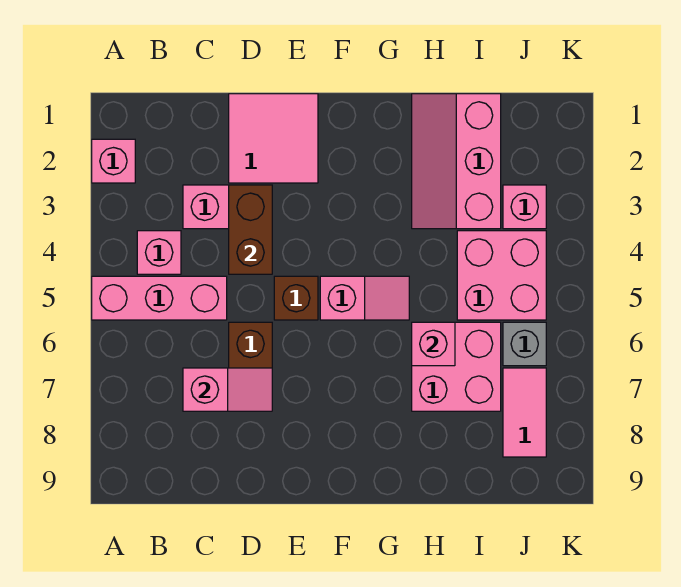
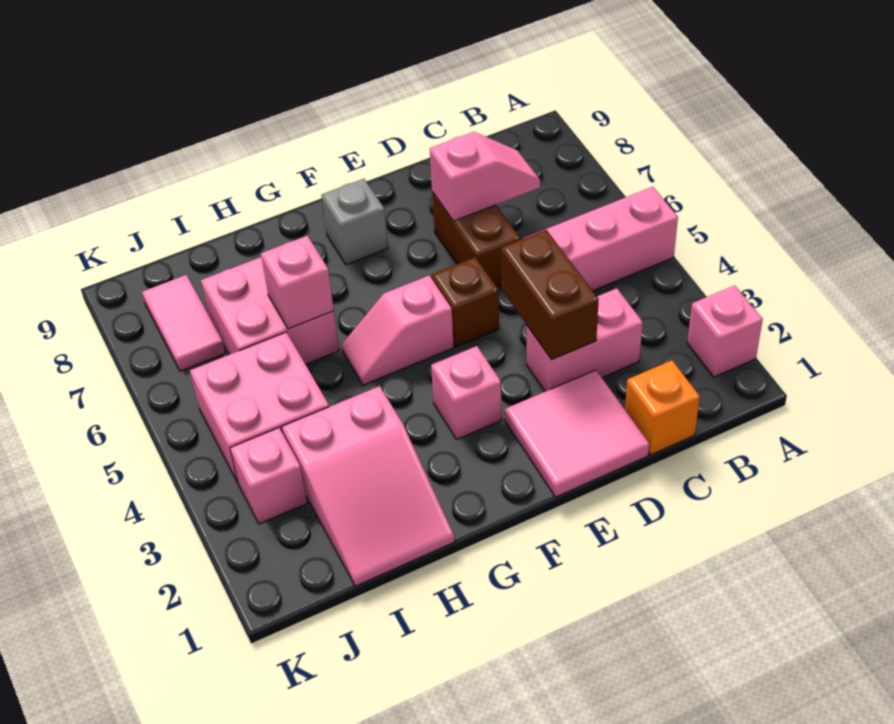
pink brick B4 level 1 -> pink brick F3 level 1
none -> orange brick C1 level 1
pink slope C7:D7 level 2 top C -> pink slope C7:D7 level 2 top D
pink slope H1:I3 level 1 top I -> pink slope H1:I3 level 1 top 3
grey brick J6 level 1 -> grey brick F8 level 1

